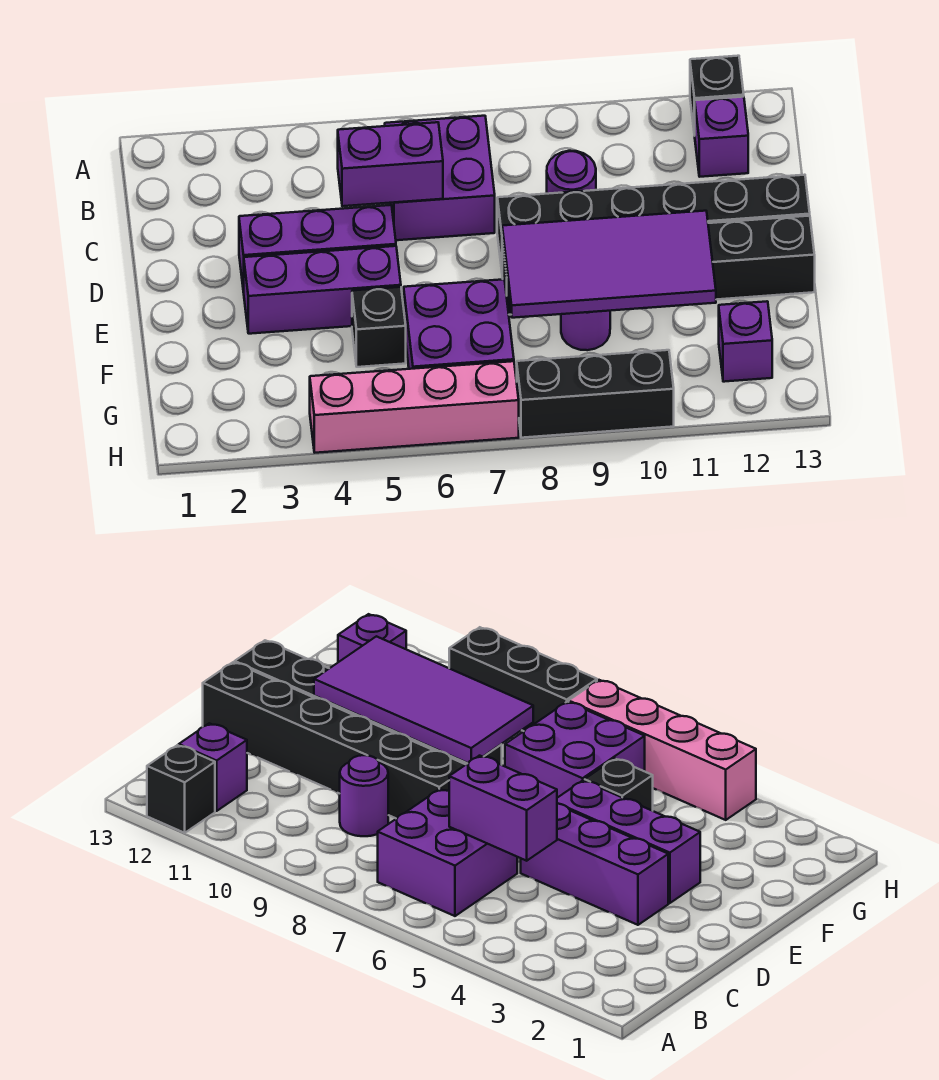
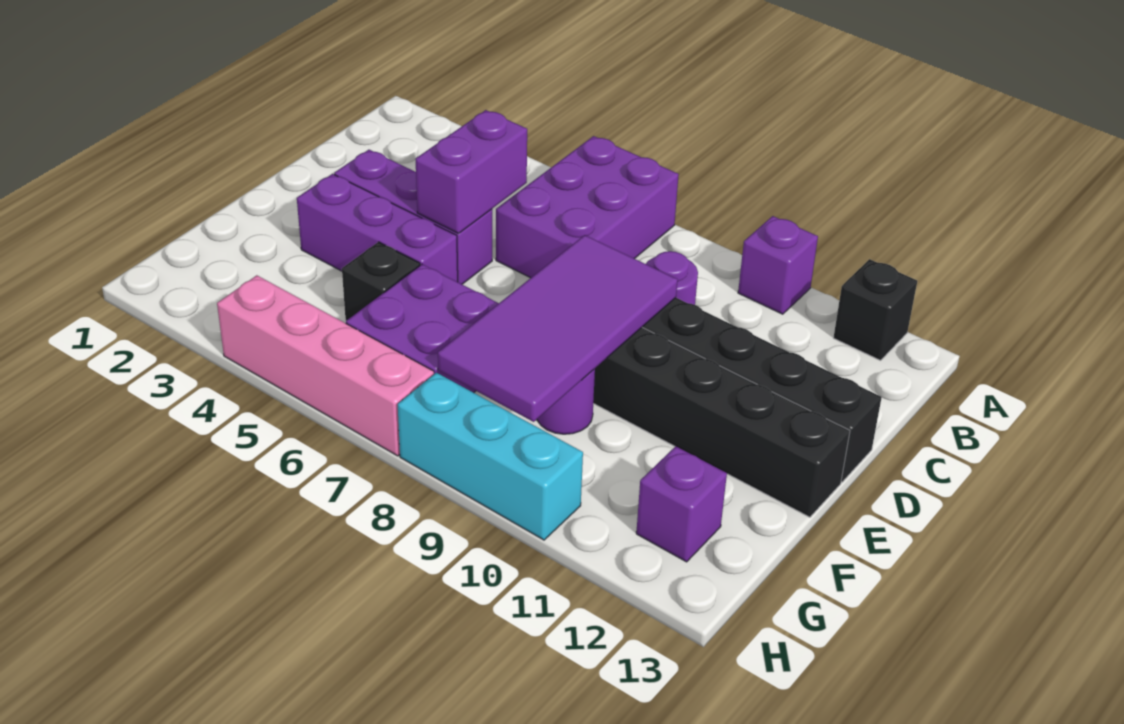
purple brick B6:C7 level 1 -> purple brick A6:C7 level 1
purple brick B12 level 1 -> purple brick A10 level 1
purple brick C5:C6 level 2 -> purple brick C5:D5 level 2
purple tile E8:F11 level 2 -> purple tile D8:G9 level 2
black brick H8:H10 level 1 -> cyan brick H8:H10 level 1

